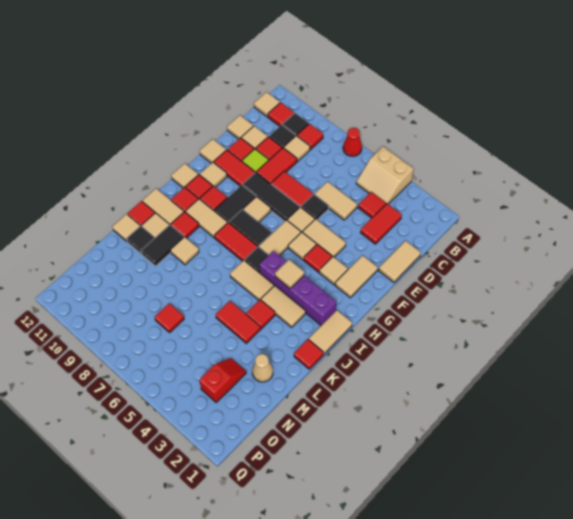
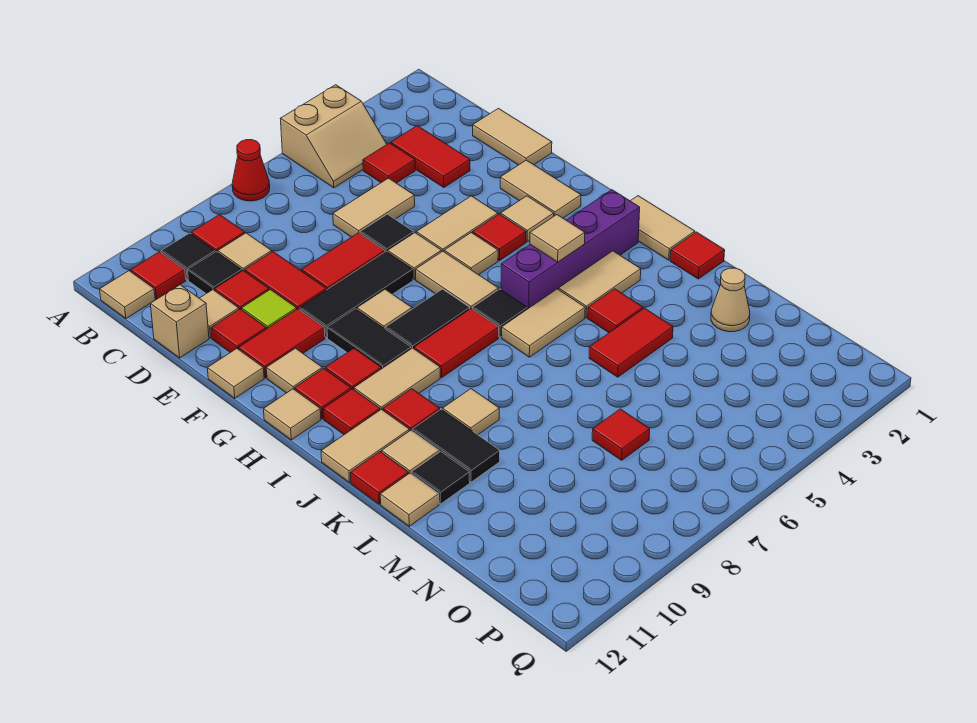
tan tile D12 level 1 -> tan brick D12 level 1
red slope N3:O3 level 1 top O -> none

